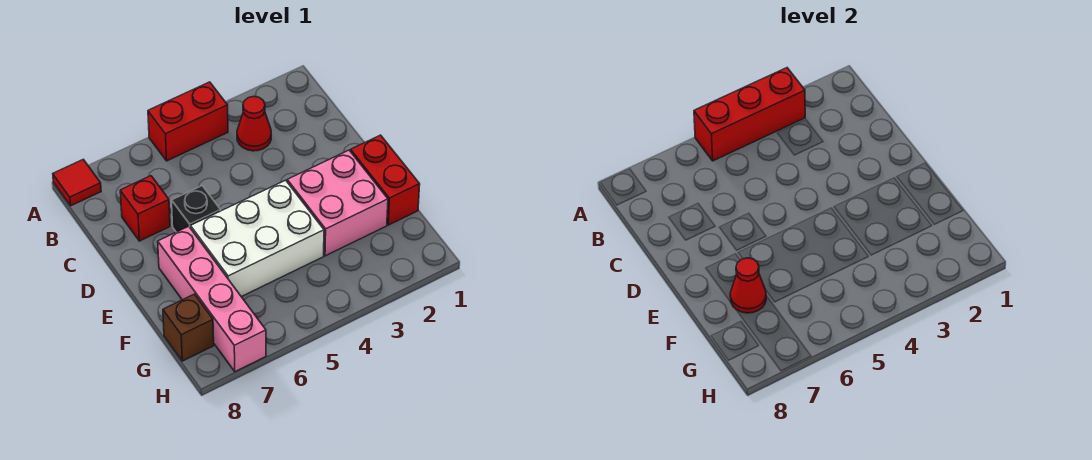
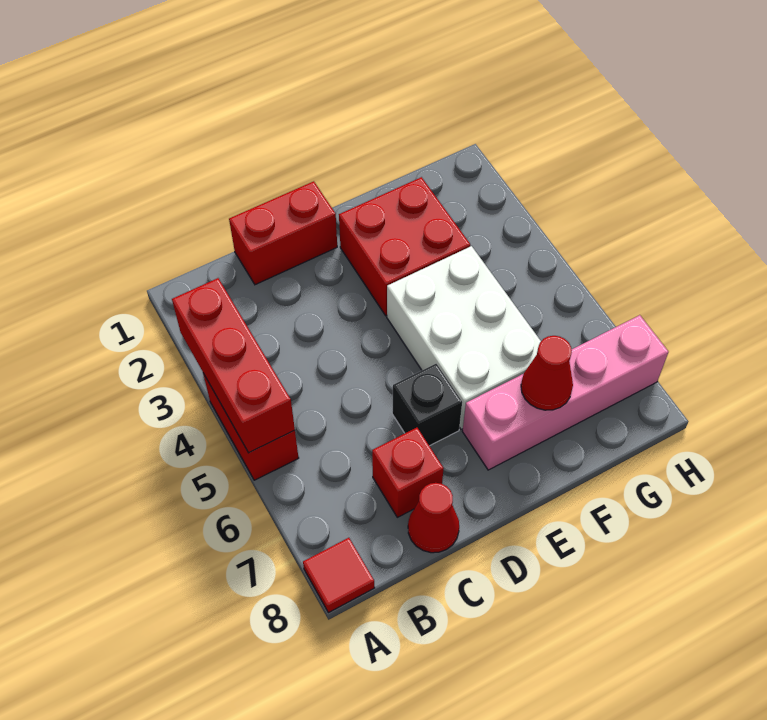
red cone B3 level 1 -> red cone C8 level 1
red brick E1:F1 level 1 -> red brick C1:D1 level 1
pink brick E2:F3 level 1 -> red brick E2:F3 level 1
brown brick G8 level 1 -> none

